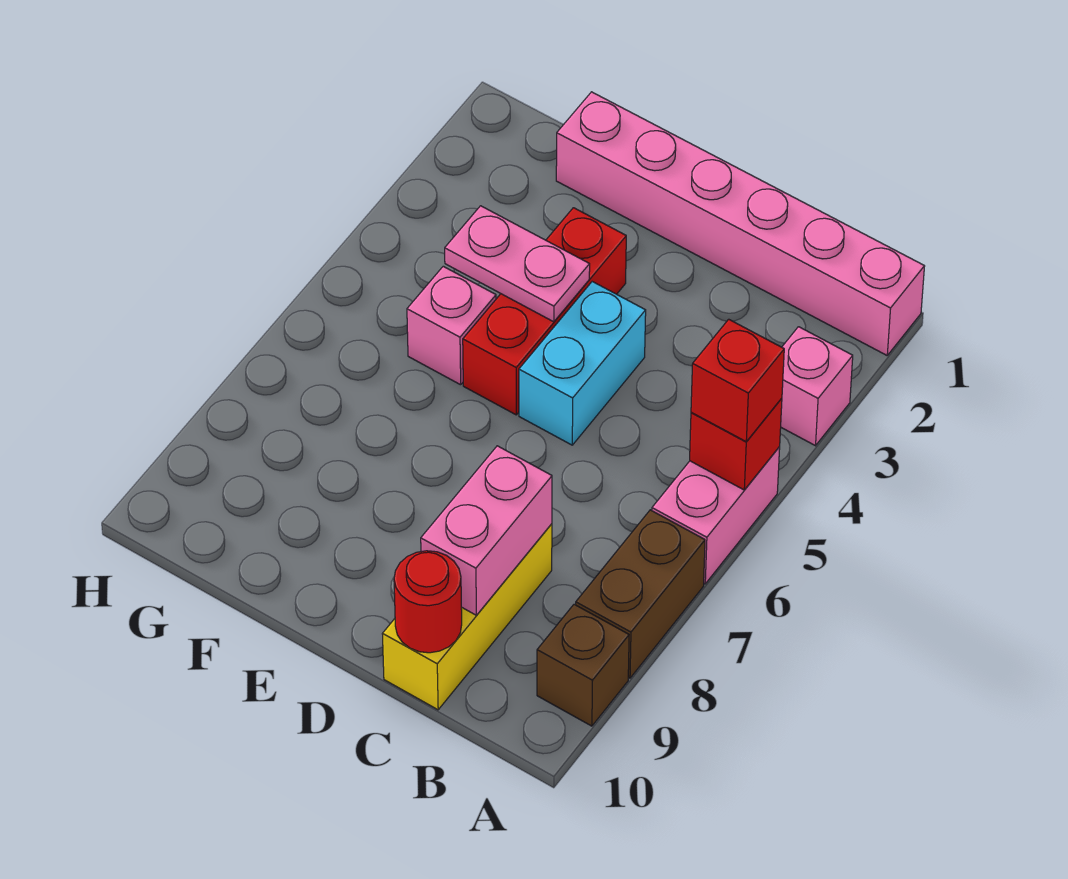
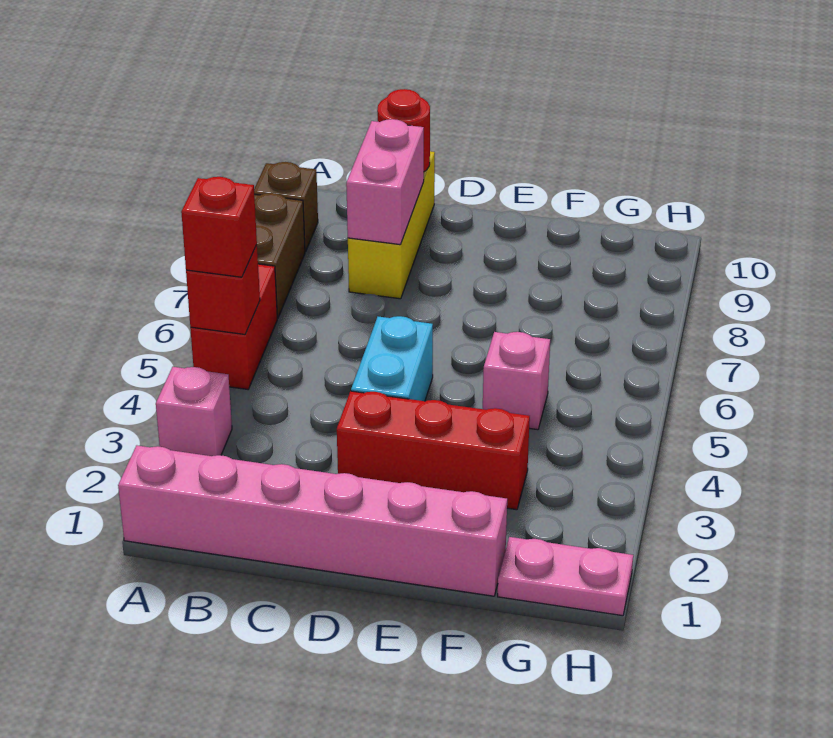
pink brick A5:A6 level 1 -> red brick A5:A6 level 1
red brick E3:E5 level 1 -> red brick D3:F3 level 1
pink plate E4:F4 level 2 -> pink plate G1:H1 level 1

